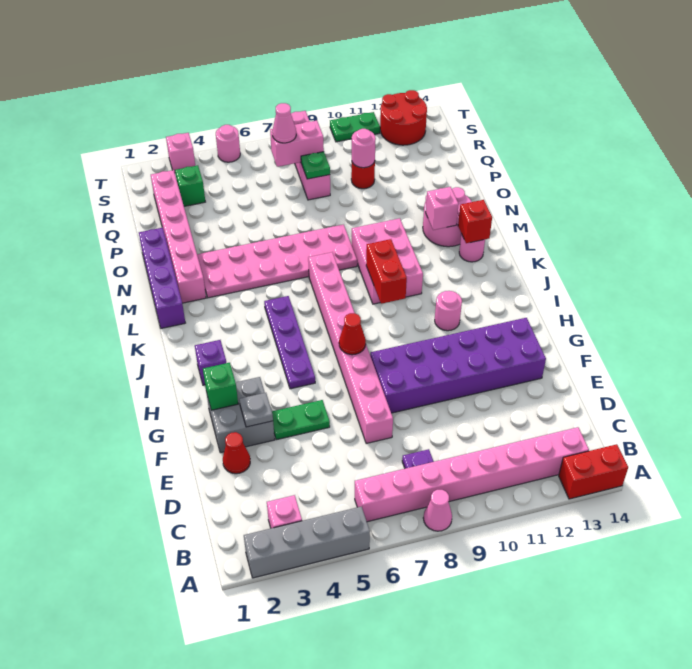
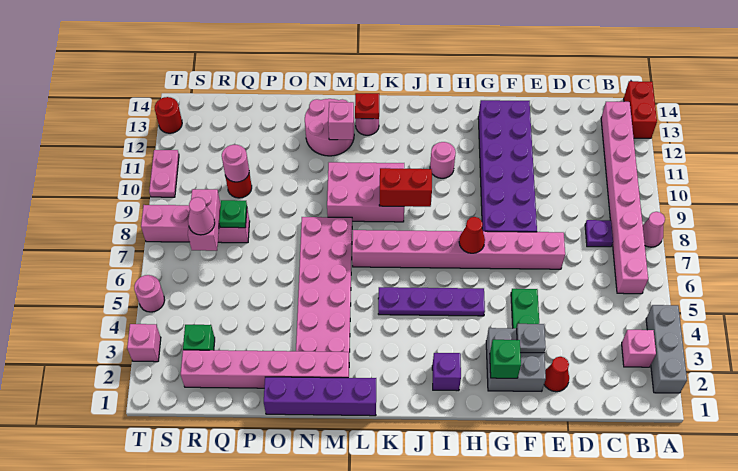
grey brick A2:A5 level 1 -> grey brick A2:A4 level 1
red brick L13 level 2 -> red plate L13 level 2
red round brick S12:T13 level 1 -> red round brick T13 level 1
green plate T10:T11 level 1 -> pink plate T10:T11 level 1

